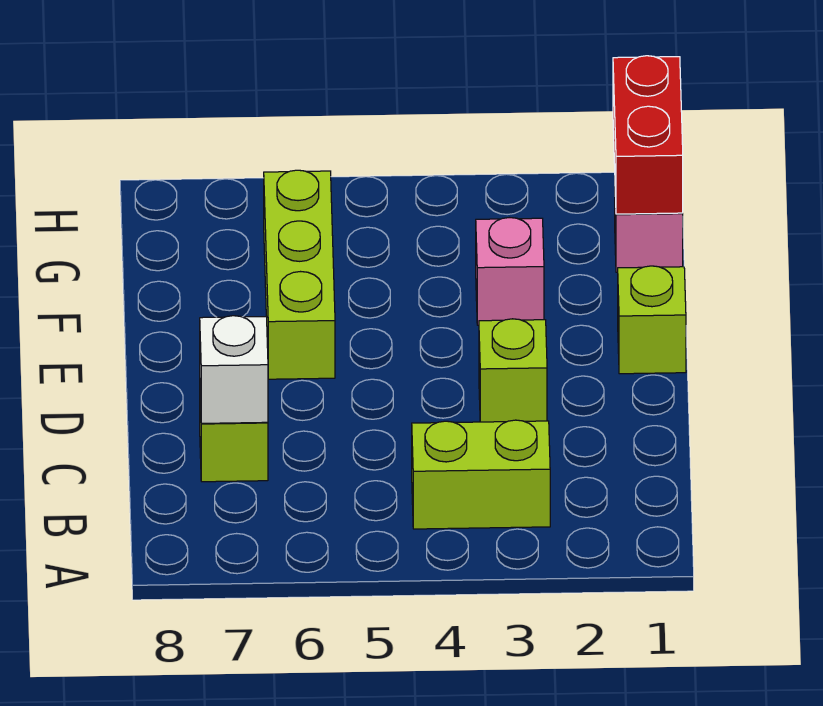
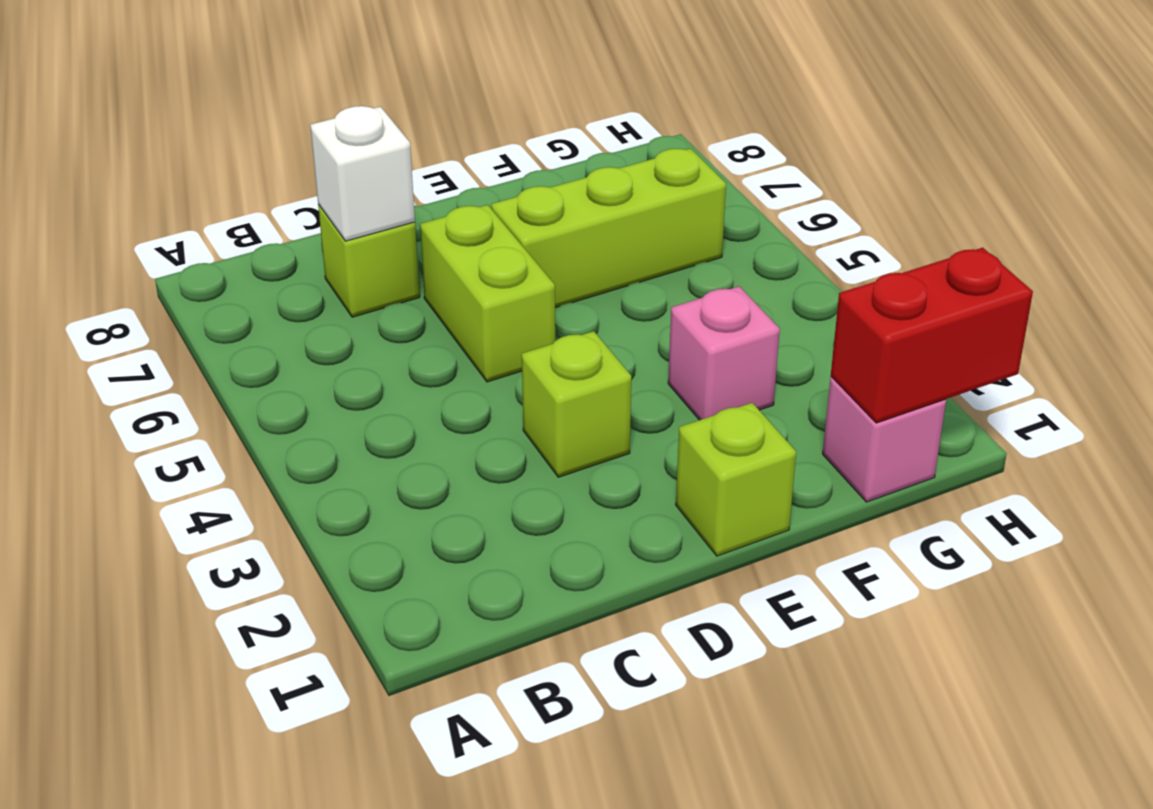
lime brick B3:B4 level 1 -> lime brick D5:D6 level 1

